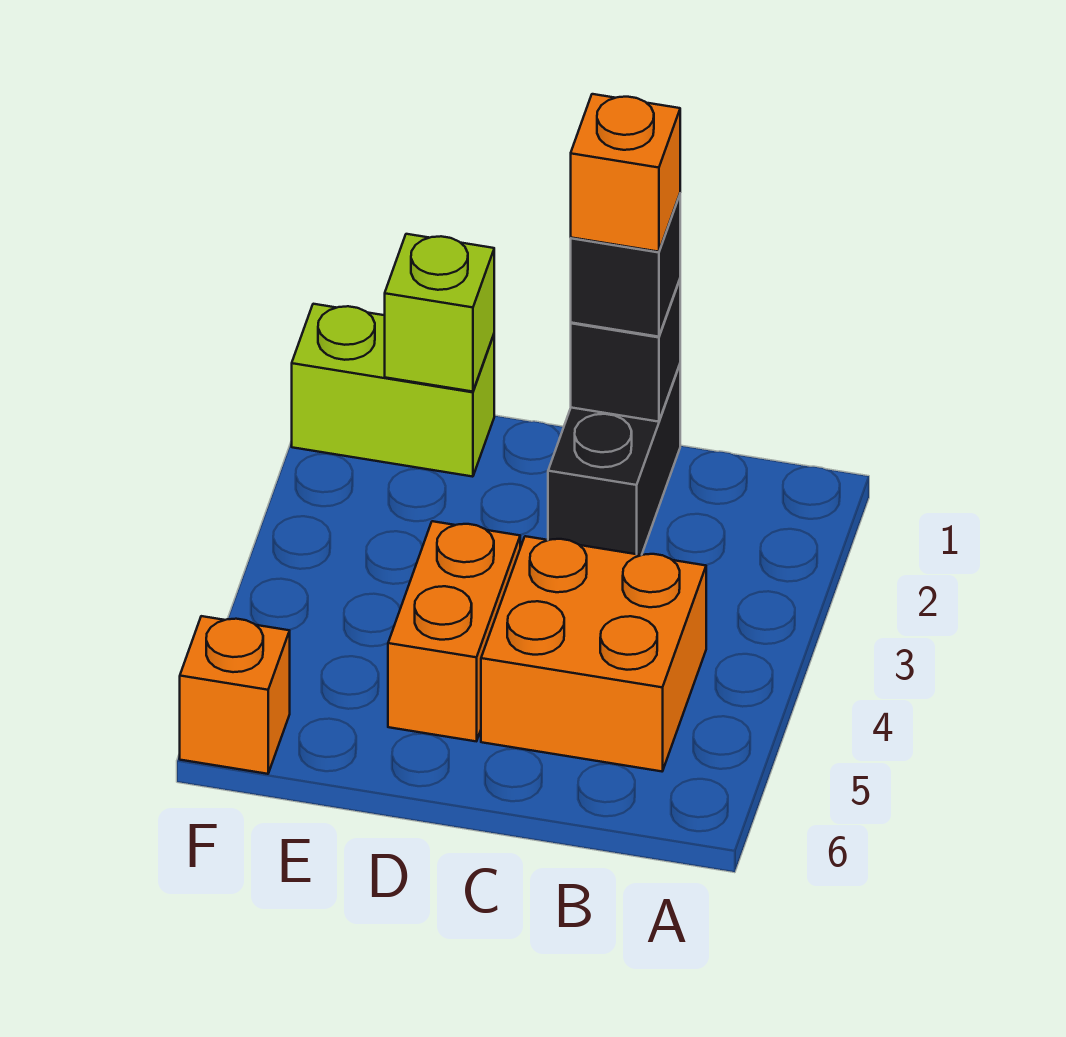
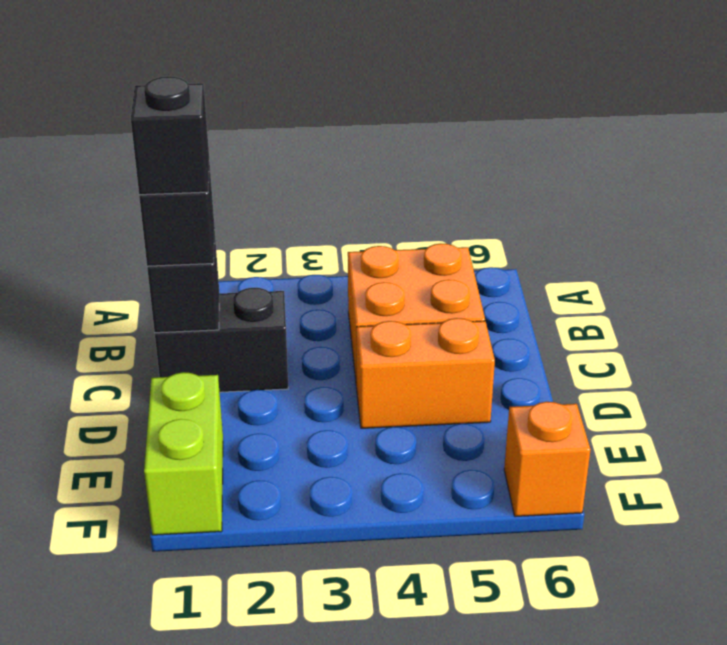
orange brick C1 level 4 -> black brick C1 level 4
lime brick E1 level 2 -> none

